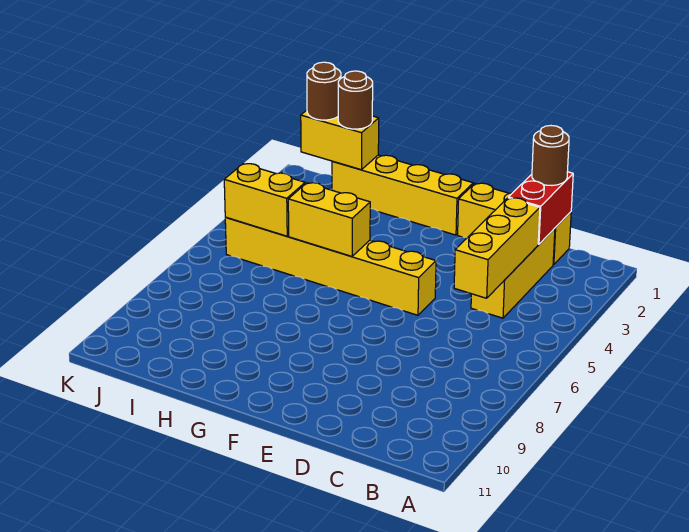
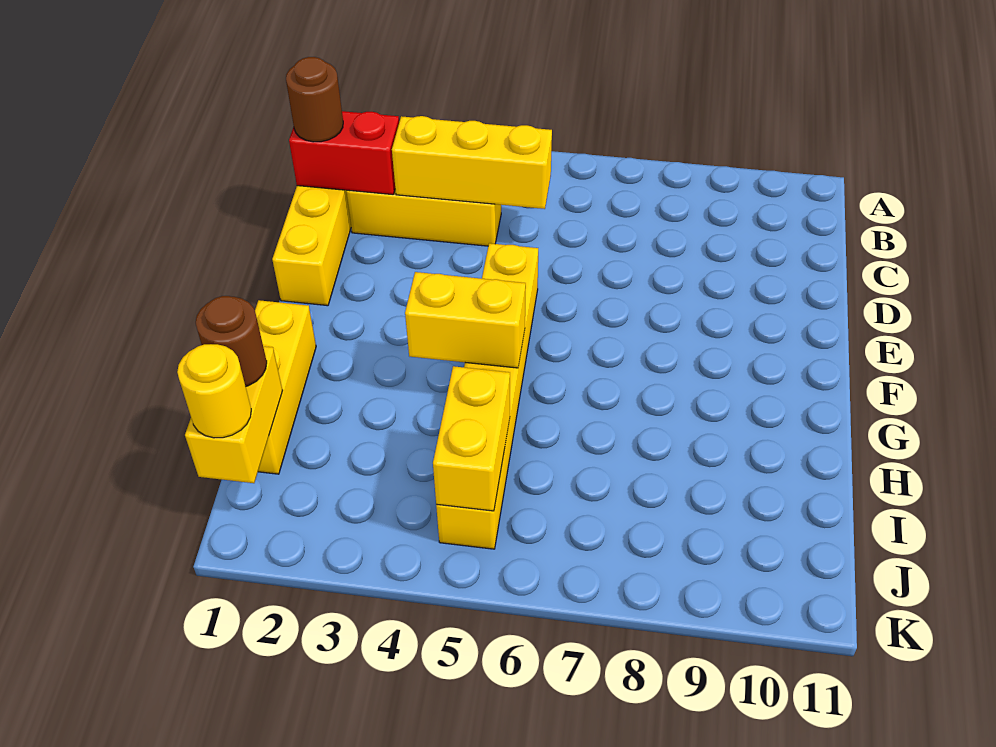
yellow brick F1:I1 level 1 -> yellow brick G1:I1 level 1
yellow brick G5:H5 level 2 -> yellow brick G4:G5 level 2
brown round brick J1 level 3 -> yellow round brick J1 level 3

